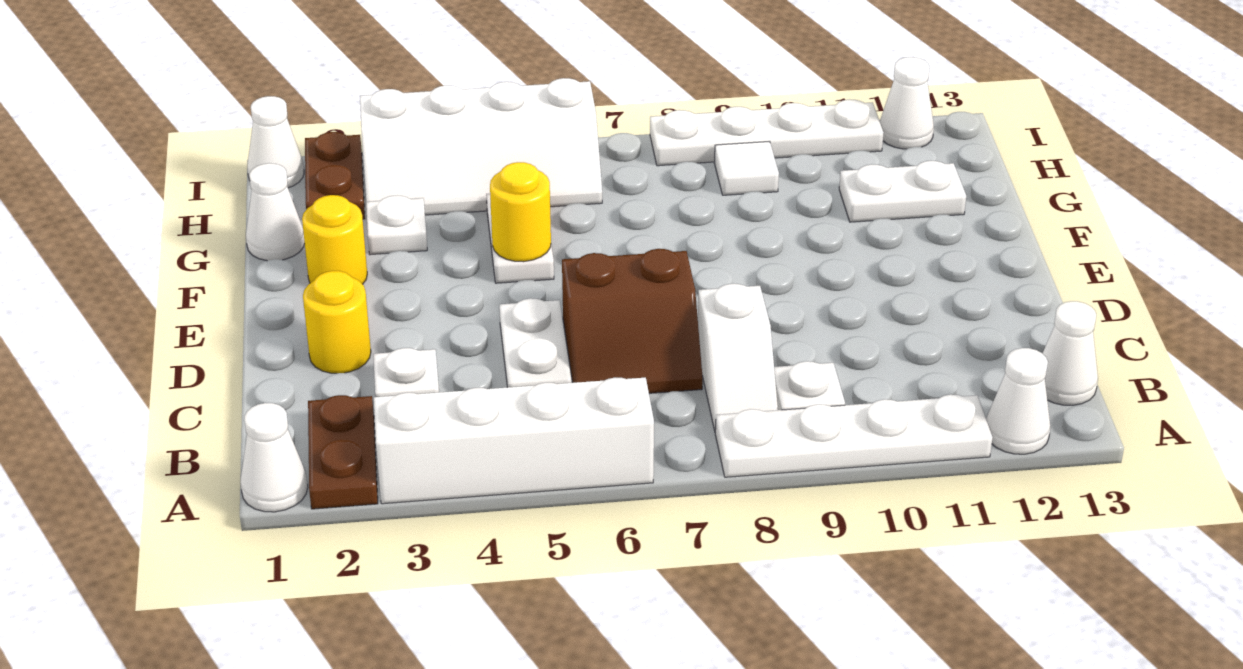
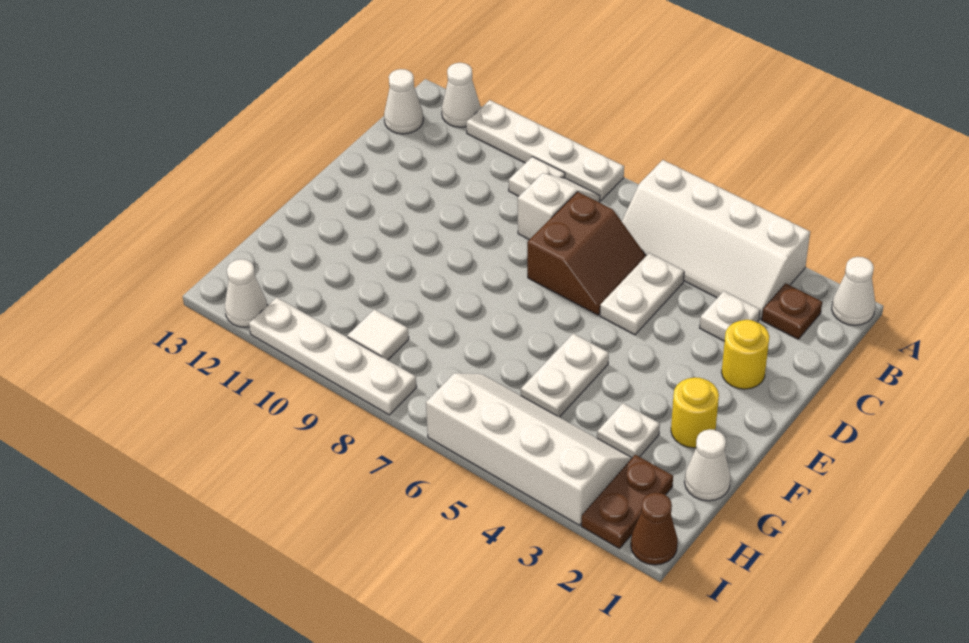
brown plate A2:B2 level 1 -> brown plate B2 level 1
brown slope C6:D7 level 1 top D -> brown slope C6:D7 level 1 top 7
yellow round brick F5 level 2 -> none
white plate G11:G12 level 1 -> none
white cone I1 level 1 -> brown cone I1 level 1

